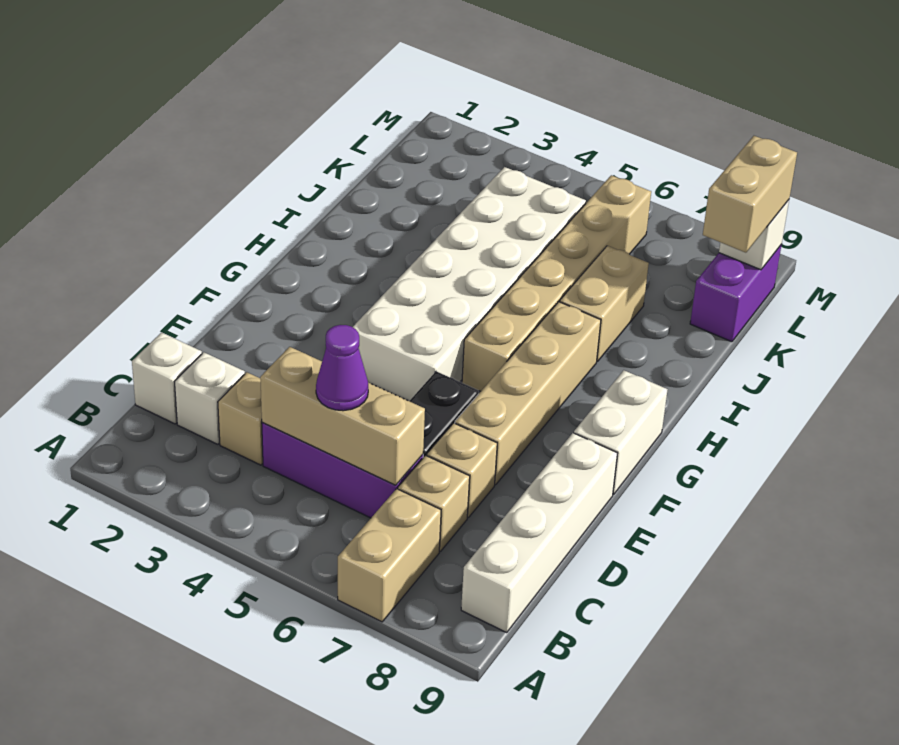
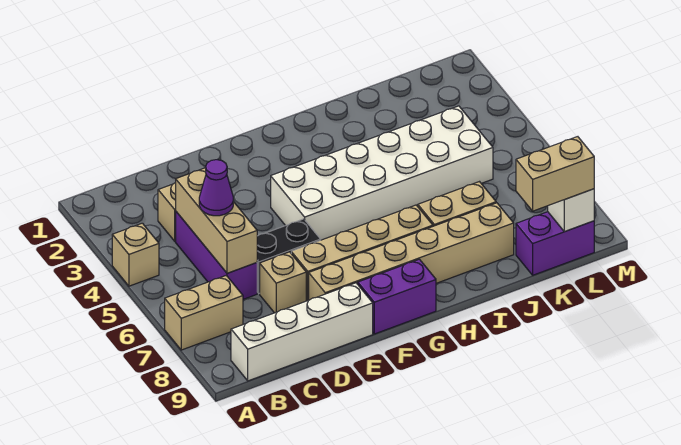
white brick C1 level 1 -> none
white brick C2 level 1 -> none
tan brick C7 level 1 -> tan brick A4 level 1
white brick F9:G9 level 1 -> purple brick F9:G9 level 1
tan brick G6:L6 level 1 -> tan brick E8:J8 level 1

